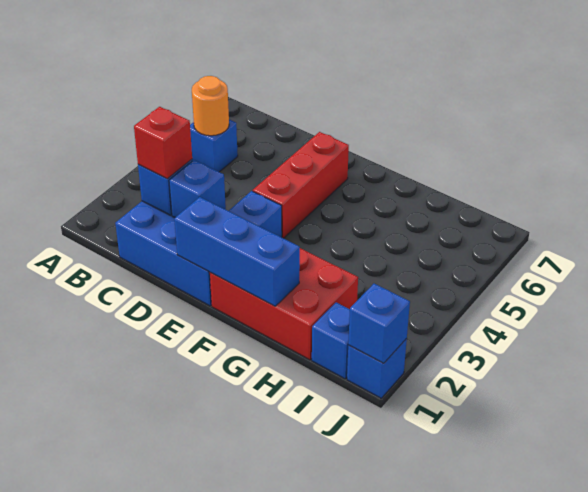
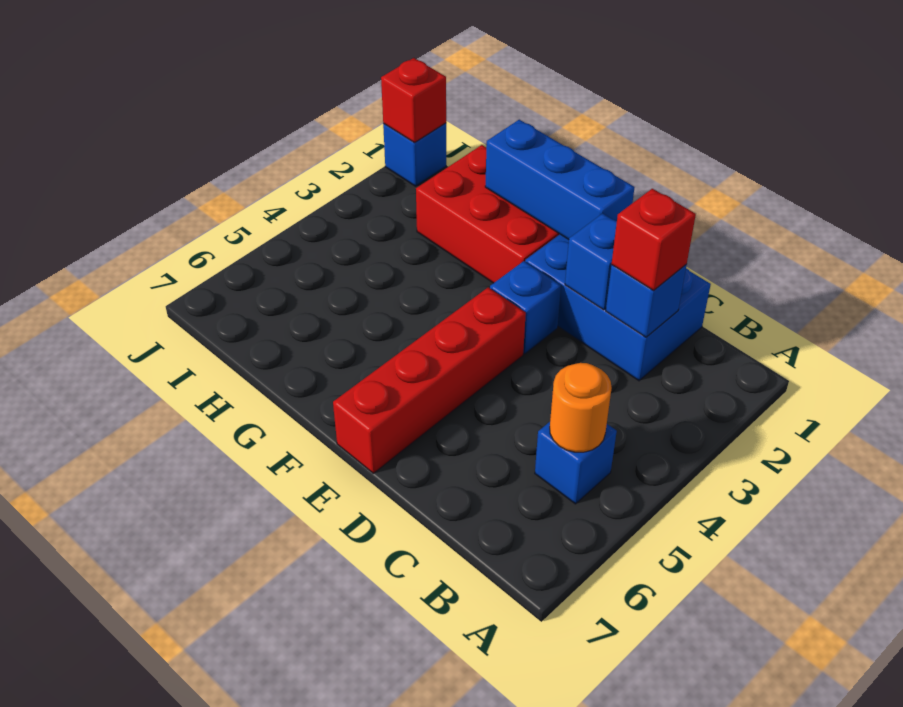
red brick E4:E6 level 1 -> red brick E4:E7 level 1
blue brick I1 level 1 -> none
blue brick J1 level 2 -> red brick J1 level 2

